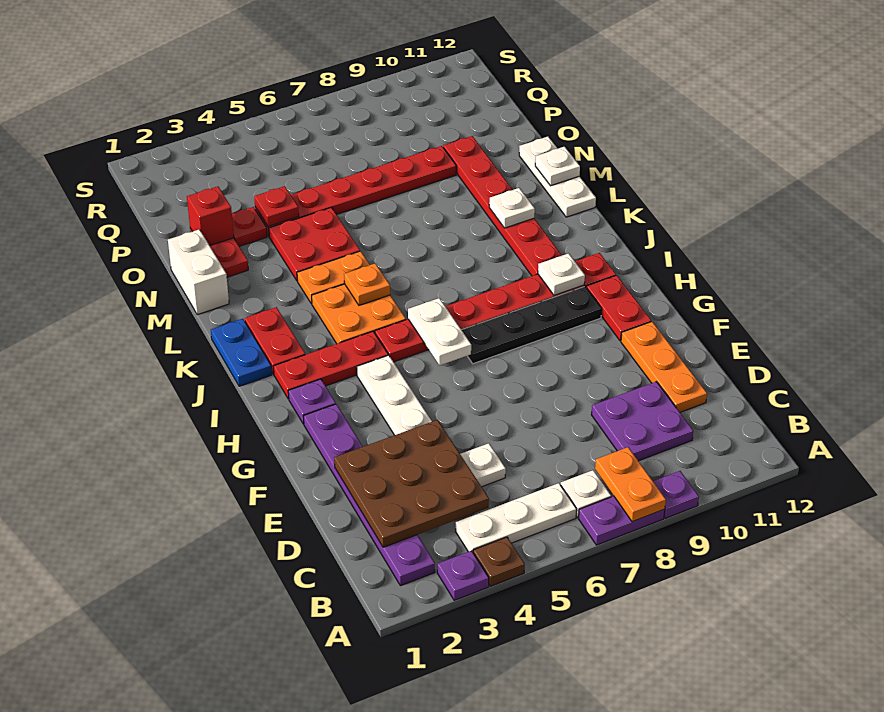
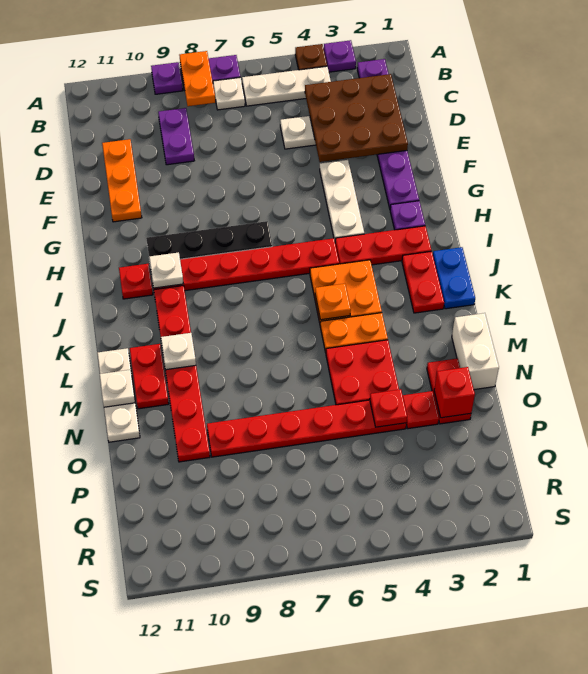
purple plate C9:D10 level 1 -> purple plate C9:D9 level 1
red plate G11:H11 level 1 -> red plate L11:M11 level 1
white plate H6:I6 level 2 -> none

